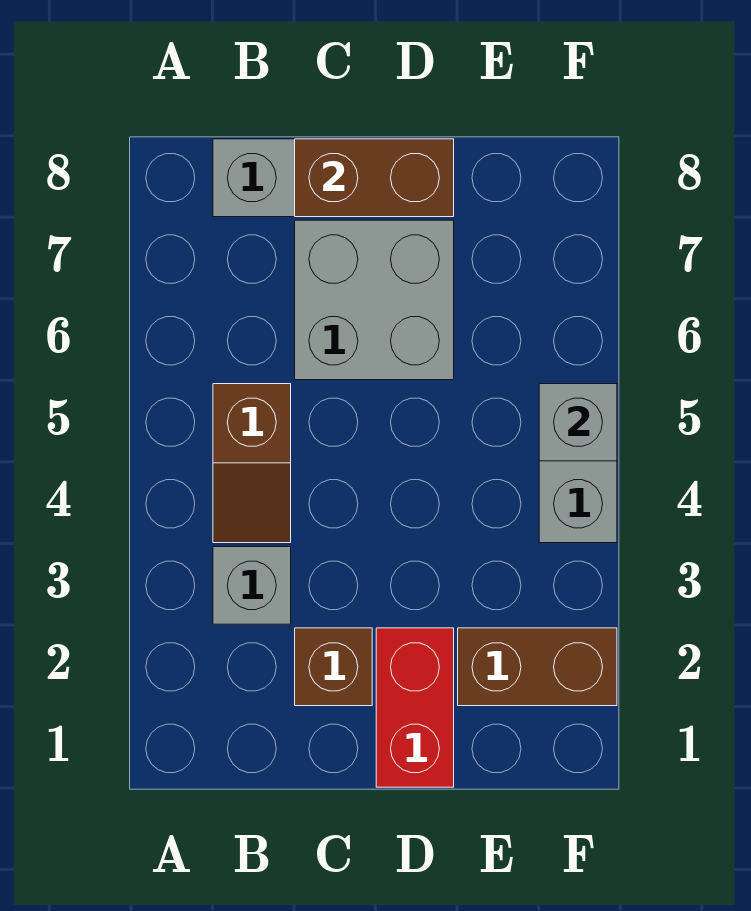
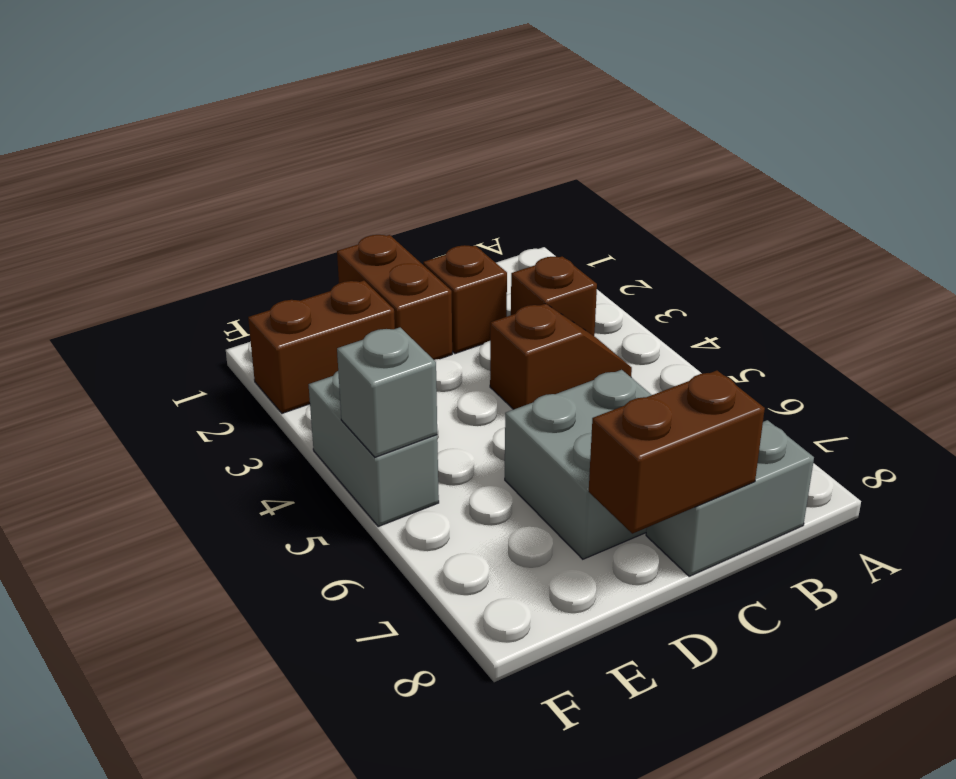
grey brick B3 level 1 -> brown brick B3 level 1
brown slope B4:B5 level 1 top 5 -> brown slope B4:C4 level 1 top C
red brick D1:D2 level 1 -> brown brick D1:D2 level 1

